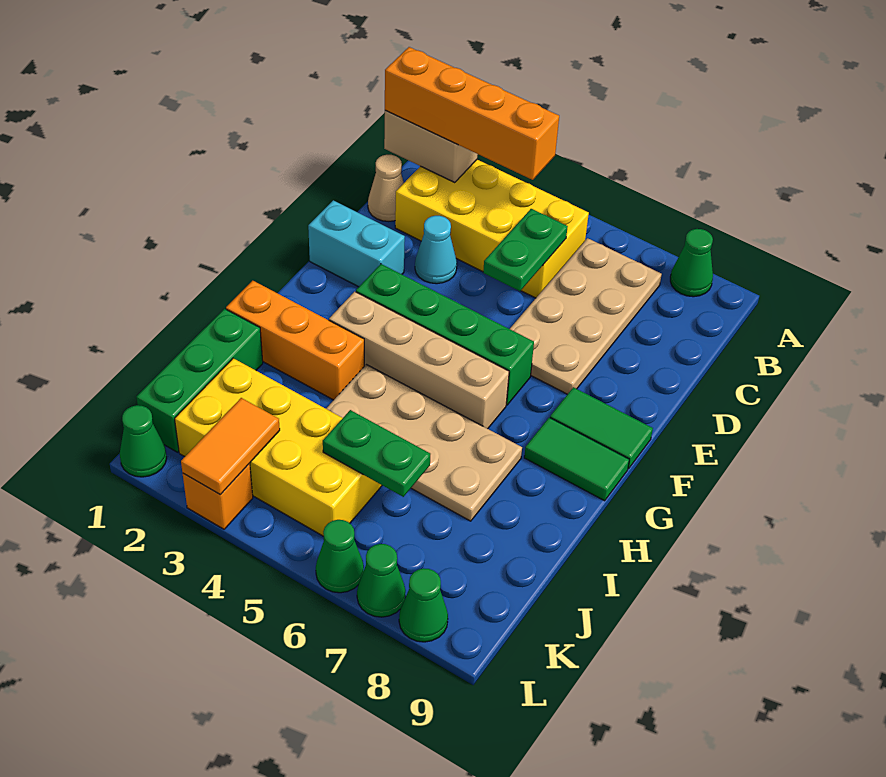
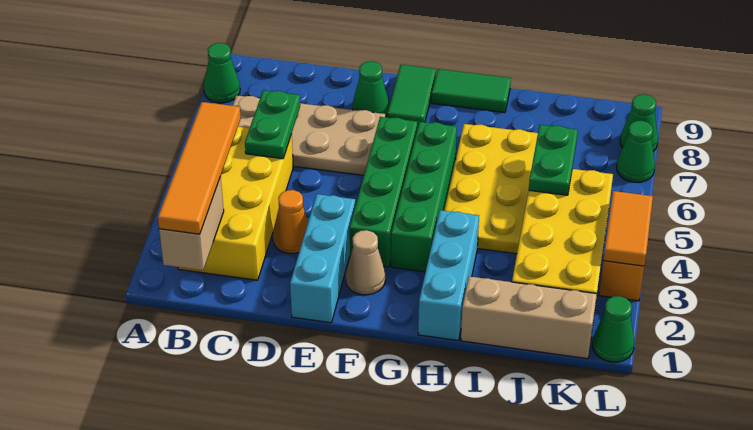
orange brick B1:B4 level 3 -> orange tile B1:B4 level 3
tan cone C1 level 1 -> tan cone F2 level 1
green plate C5:D5 level 2 -> green plate C5:C6 level 2
cyan cone D3 level 1 -> orange cone D3 level 1
cyan brick E1:E2 level 1 -> cyan brick E1:E3 level 1
tan brick G3:G6 level 1 -> green brick G3:G6 level 1
green tile G8:G9 level 1 -> green tile G9:H9 level 1
orange brick H1:H3 level 1 -> cyan brick H1:H3 level 1
tan plate H4:I7 level 1 -> yellow plate H4:I7 level 1
green brick I1:K1 level 1 -> tan brick I1:K1 level 1
orange tile K3:L3 level 2 -> orange tile L3:L4 level 2
green cone L6 level 1 -> green cone E8 level 1

